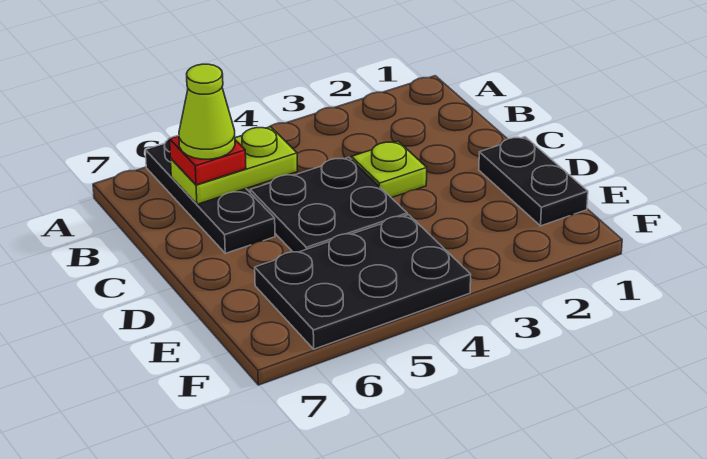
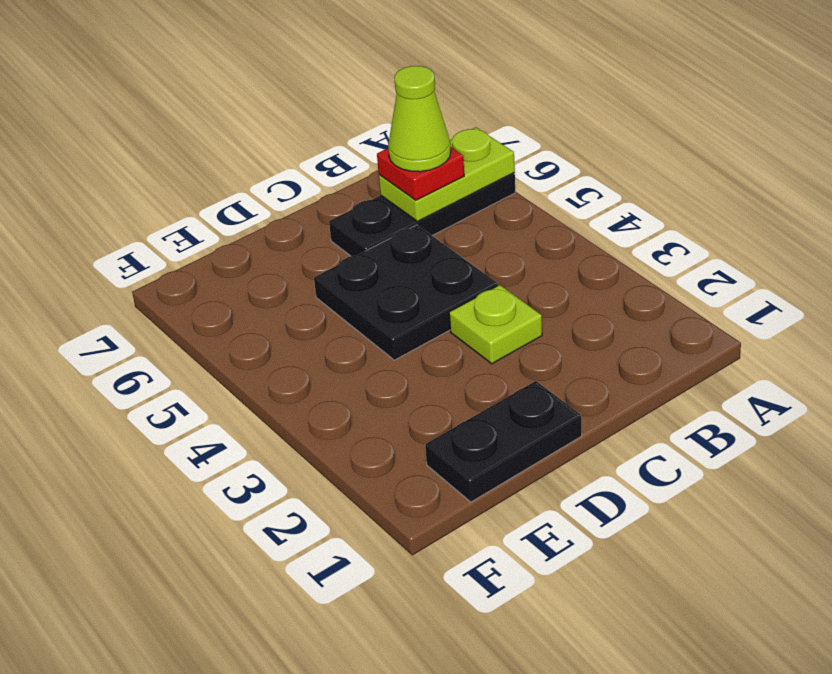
lime plate B5:B6 level 2 -> lime plate A6:B6 level 2
black plate E4:F6 level 1 -> none

